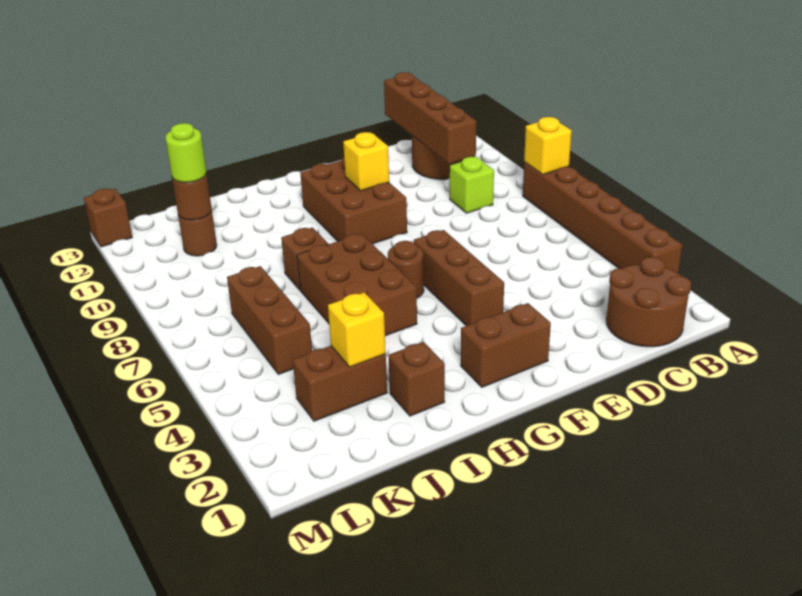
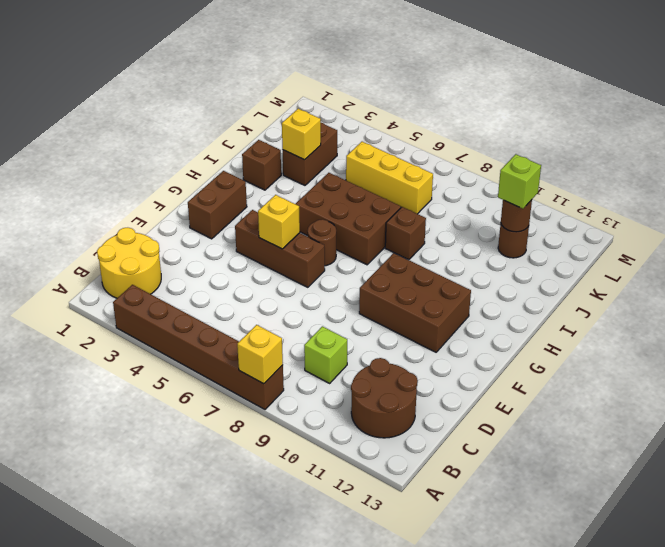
brown round brick B1:C2 level 1 -> yellow round brick B1:C2 level 1
brown brick C10:C13 level 2 -> none
yellow brick F10 level 2 -> yellow brick F5 level 2
brown brick K5:K7 level 1 -> yellow brick K5:K7 level 1
lime round brick K11 level 3 -> lime brick K11 level 3
brown brick M13 level 1 -> none

